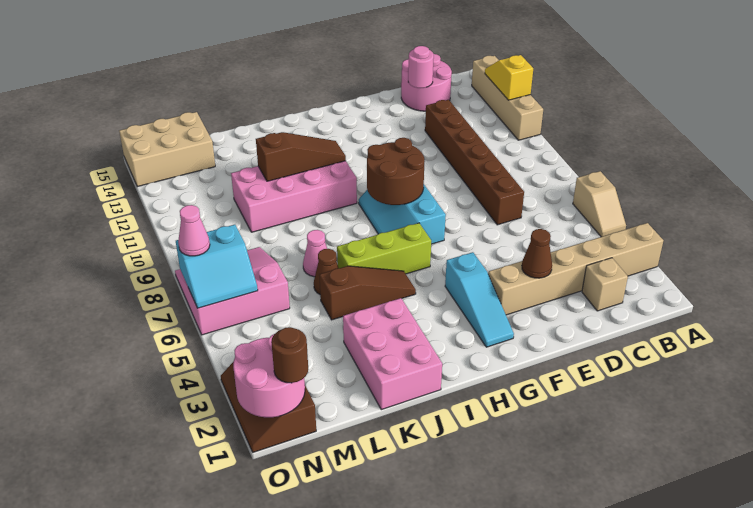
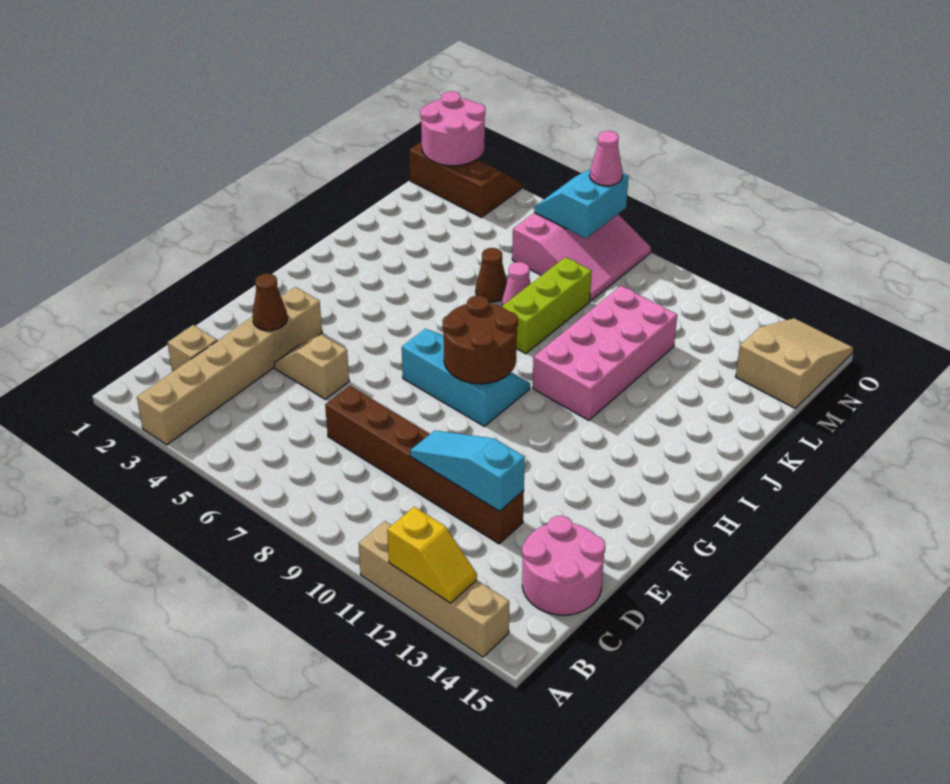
tan slope A5:A6 level 1 top 6 -> tan slope E4:E5 level 1 top 5
pink round brick D14 level 2 -> none
cyan slope G2:G4 level 1 top 4 -> cyan slope D10:D12 level 2 top 12
lime brick H6:J6 level 1 -> lime brick J8:L8 level 1
brown slope I5:K5 level 1 top K -> none
brown slope I11:K11 level 2 top K -> none
pink brick J1:K3 level 1 -> none
tan brick M14:O15 level 1 -> tan slope M14:O15 level 1 top M
brown round brick N1 level 3 -> none

